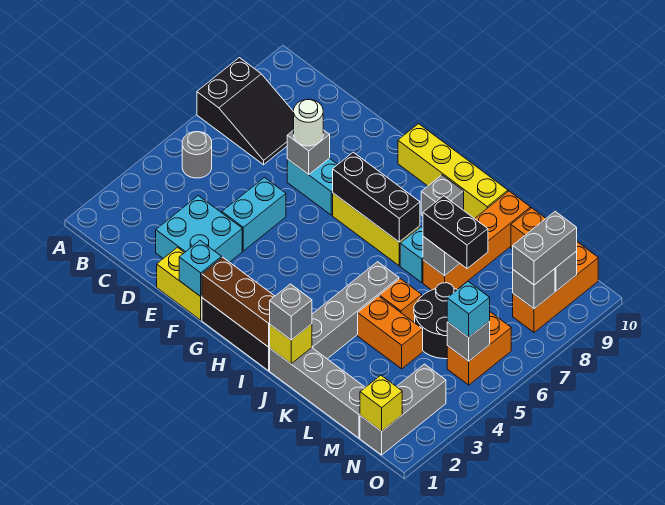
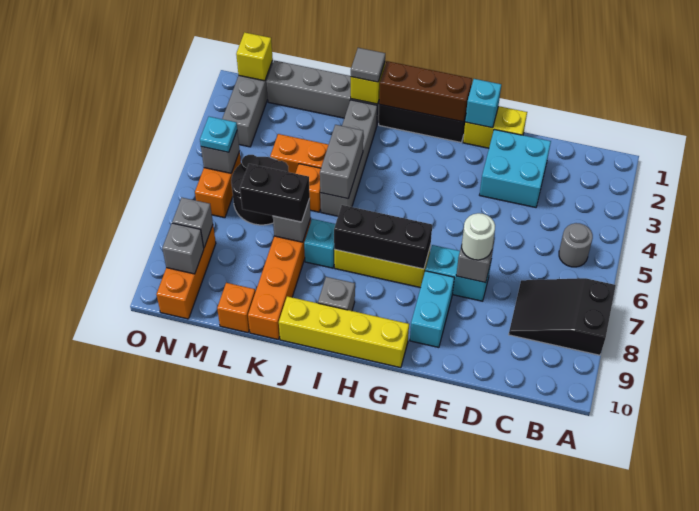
cyan brick E4:E5 level 1 -> cyan brick F8:F9 level 1
grey brick J1 level 3 -> grey tile J1 level 3
cyan brick N5 level 3 -> cyan plate N5 level 3
grey brick N8:N9 level 3 -> grey brick J4:J5 level 2

